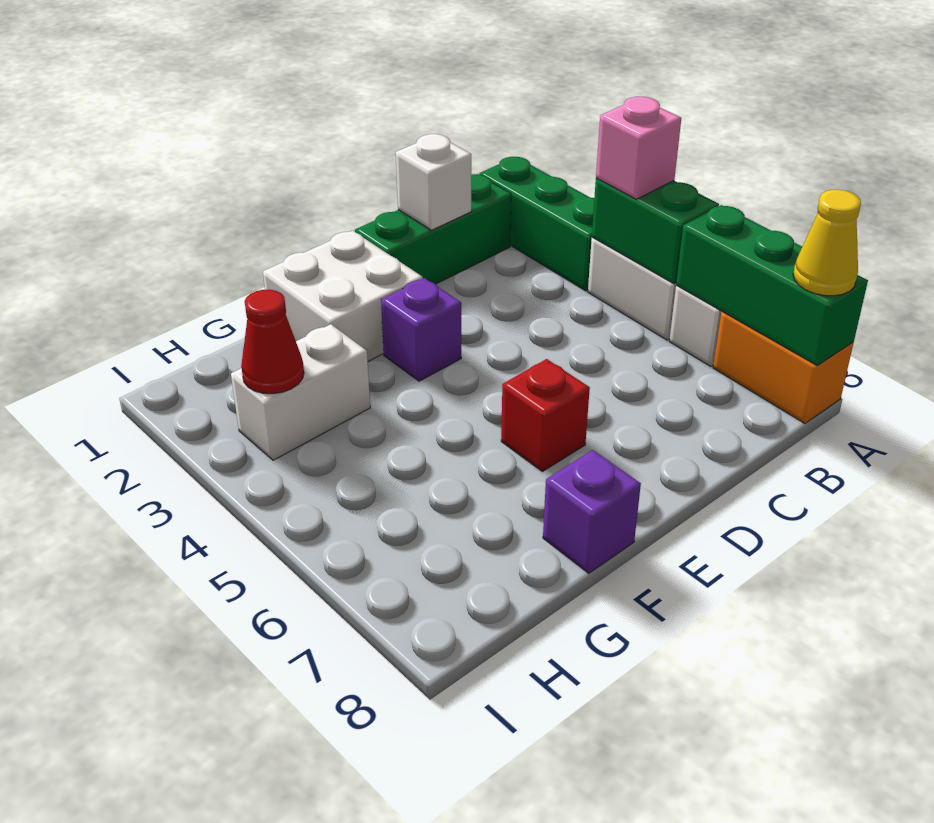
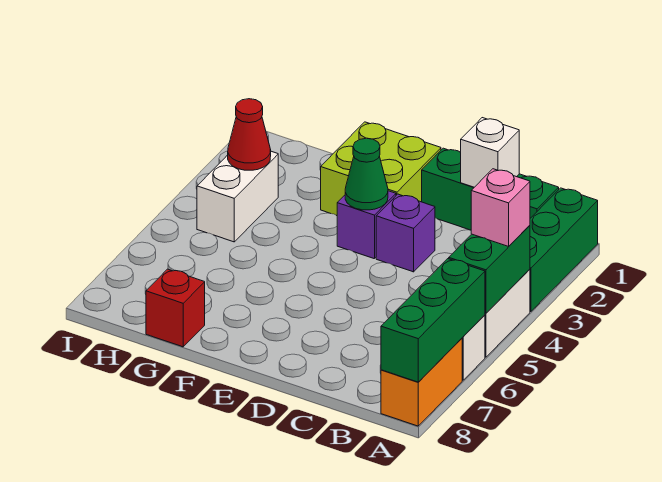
yellow cone A8 level 3 -> none
white brick E1:F2 level 1 -> lime brick E1:F2 level 1
none -> green cone E3 level 2
red brick E6 level 1 -> red brick G8 level 1
purple brick F8 level 1 -> purple brick D3 level 1
white brick G3:H3 level 1 -> white brick H3:H4 level 1

